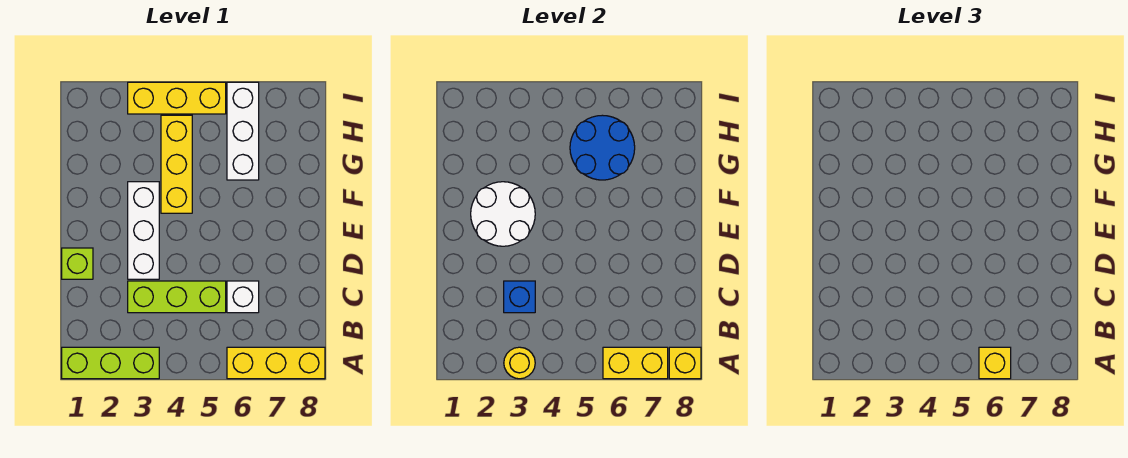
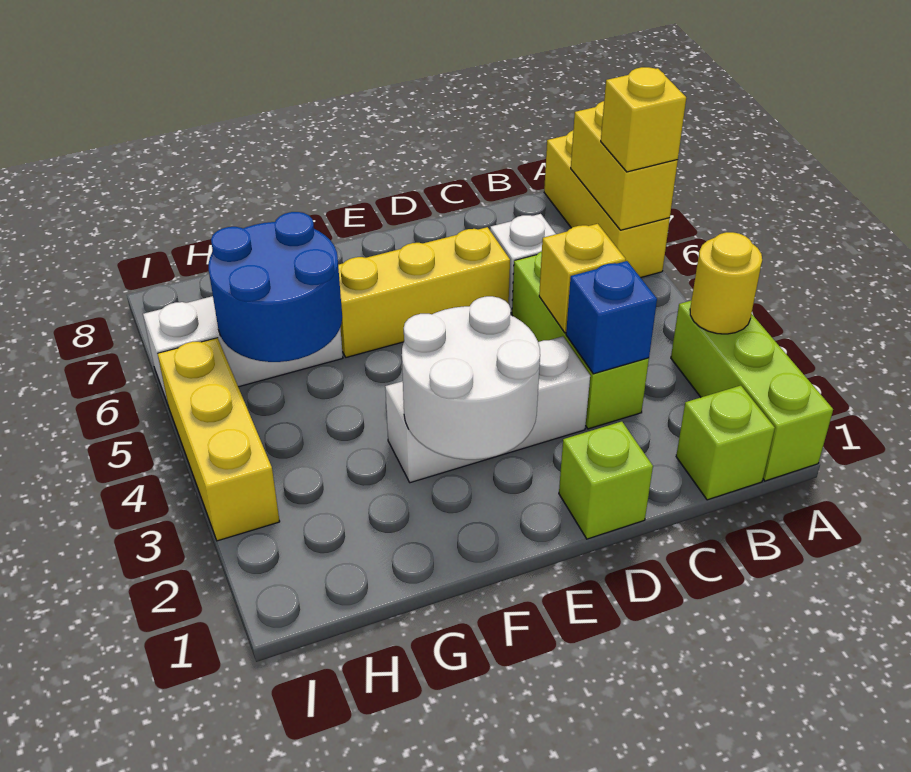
yellow brick A8 level 2 -> yellow brick C4 level 2
none -> lime brick B1 level 1
yellow brick F4:H4 level 1 -> yellow brick D6:F6 level 1

